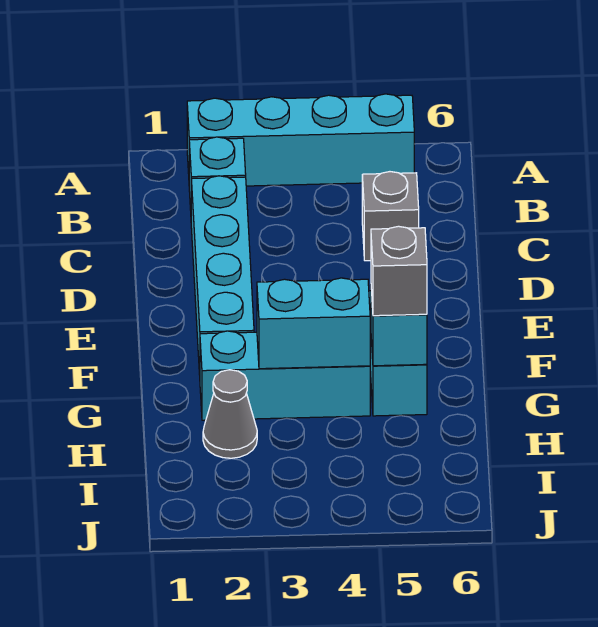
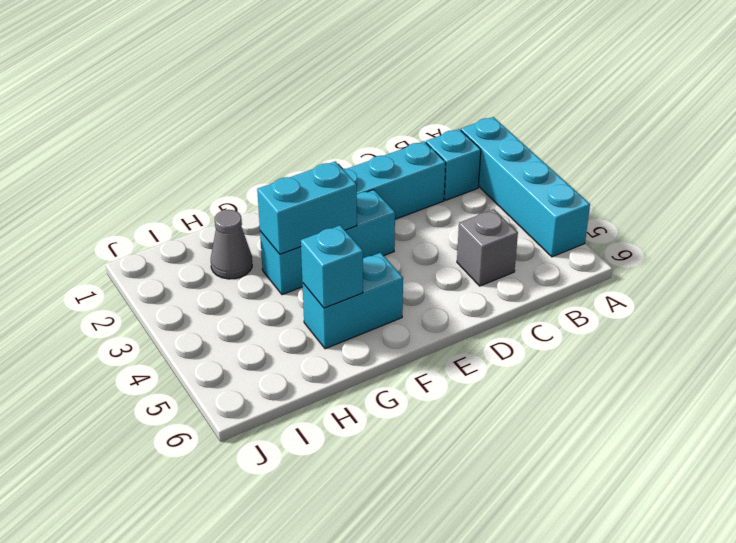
cyan brick G2:G4 level 1 -> cyan brick E3:G3 level 1
cyan brick G3:G4 level 2 -> cyan brick F3:G3 level 2
grey brick G5 level 3 -> none

